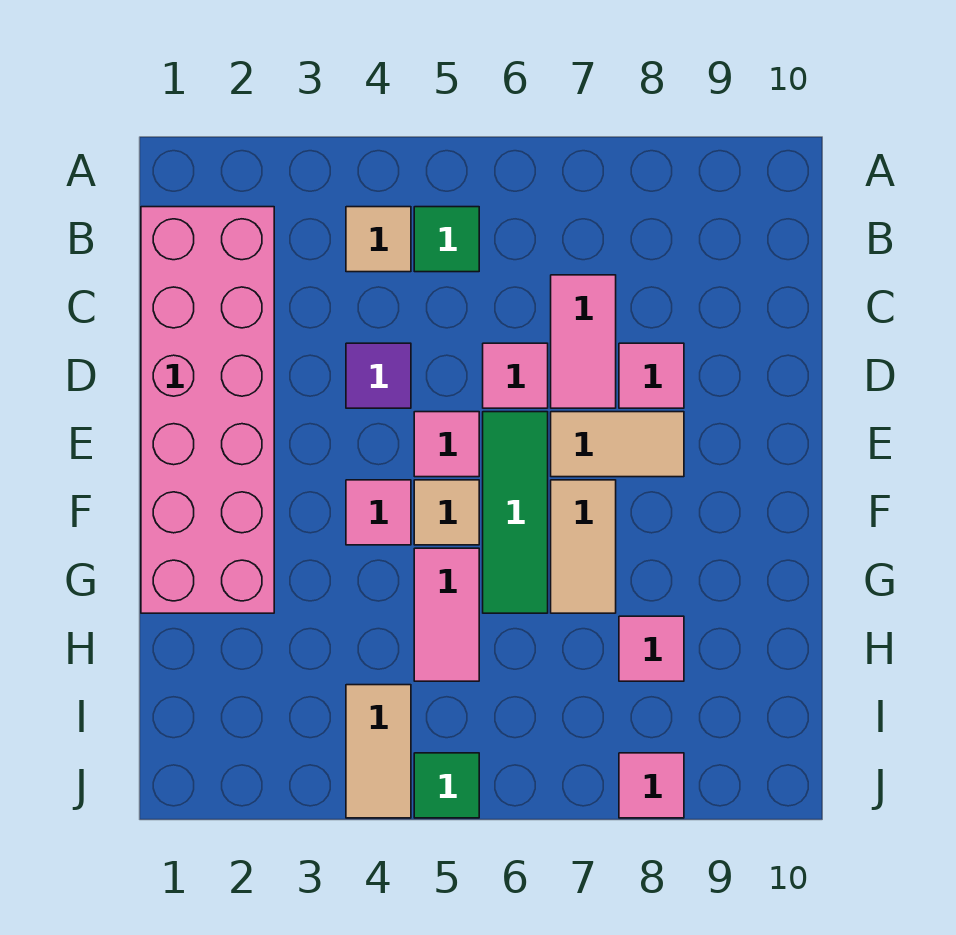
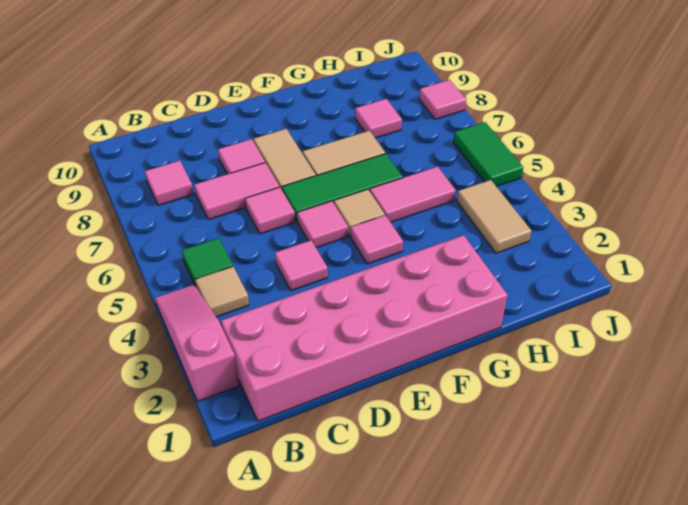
none -> pink slope A2:A4 level 1 top 2
none -> pink tile B8 level 1
purple tile D4 level 1 -> pink tile D4 level 1
tan tile I4:J4 level 1 -> tan tile I3:I4 level 1
green tile J5 level 1 -> green tile J5:J6 level 1

